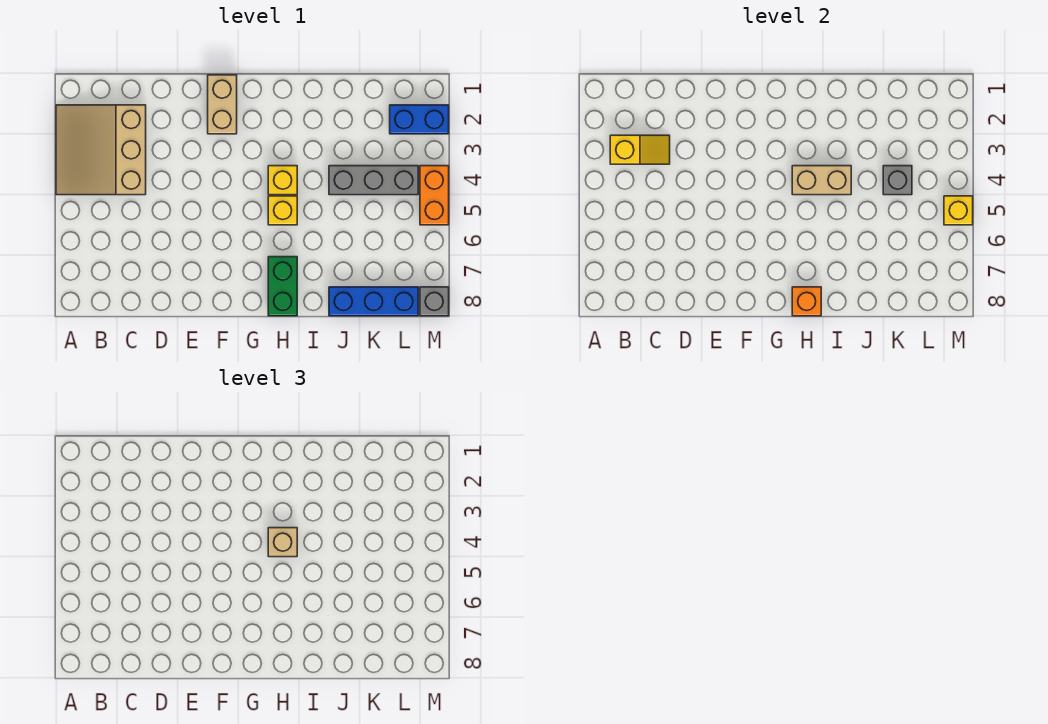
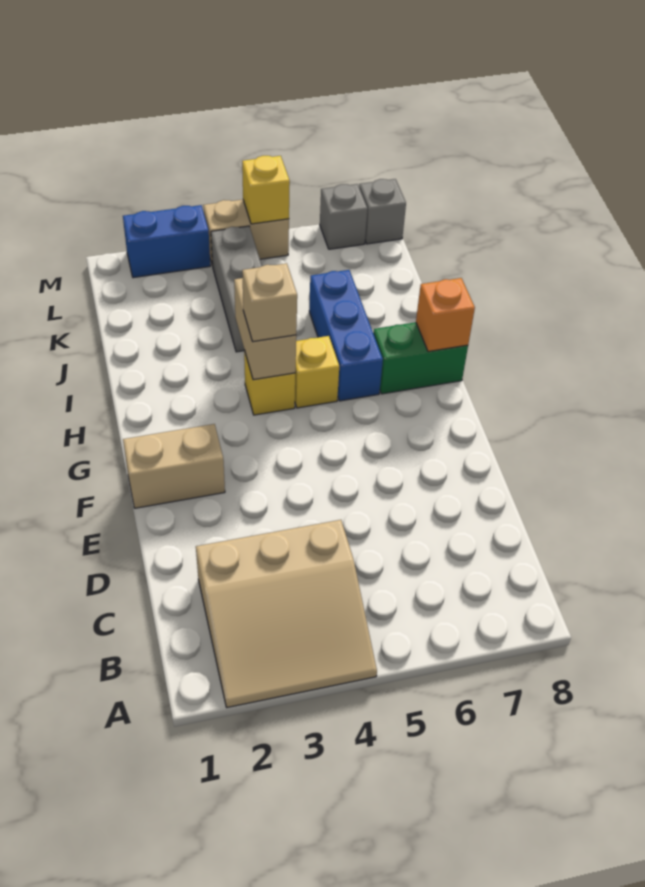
yellow slope B3:C3 level 2 top B -> none
blue brick J8:L8 level 1 -> blue brick H6:J6 level 1
grey brick K4 level 2 -> grey brick M7 level 1
blue brick L2:M2 level 1 -> blue brick M2:M3 level 1
orange brick M4:M5 level 1 -> tan brick M4:M5 level 1

